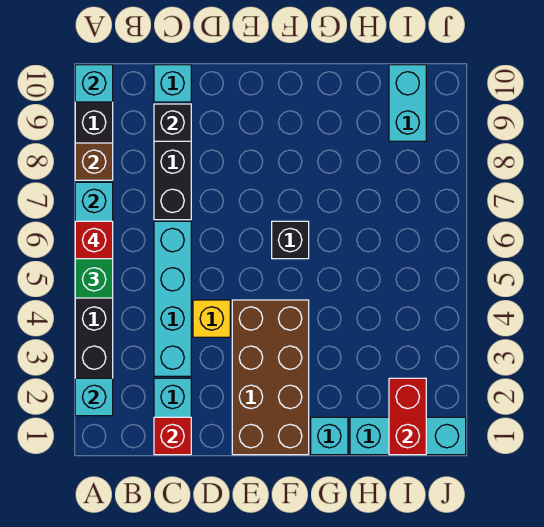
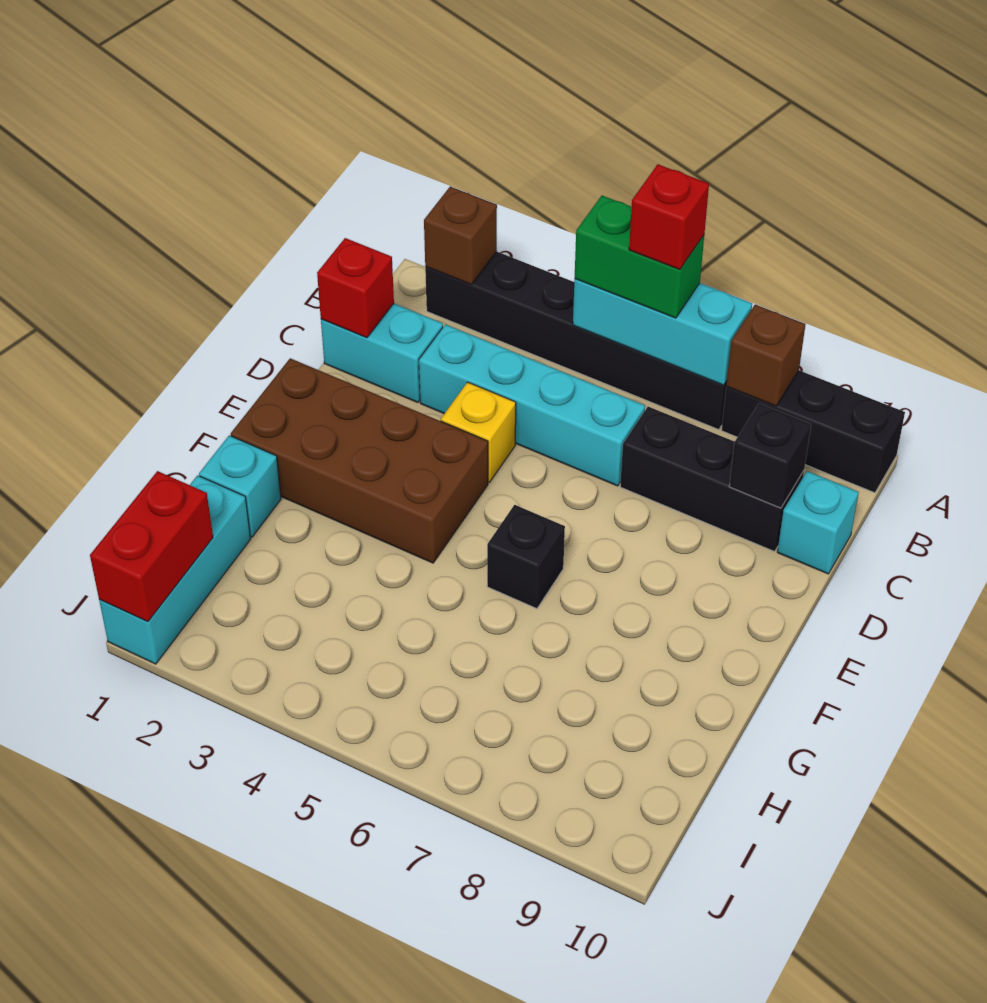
cyan brick A2 level 2 -> brown brick A2 level 2
cyan brick A10 level 2 -> none
red brick I1:I2 level 2 -> red brick I1:J1 level 2
cyan brick I9:I10 level 1 -> none

